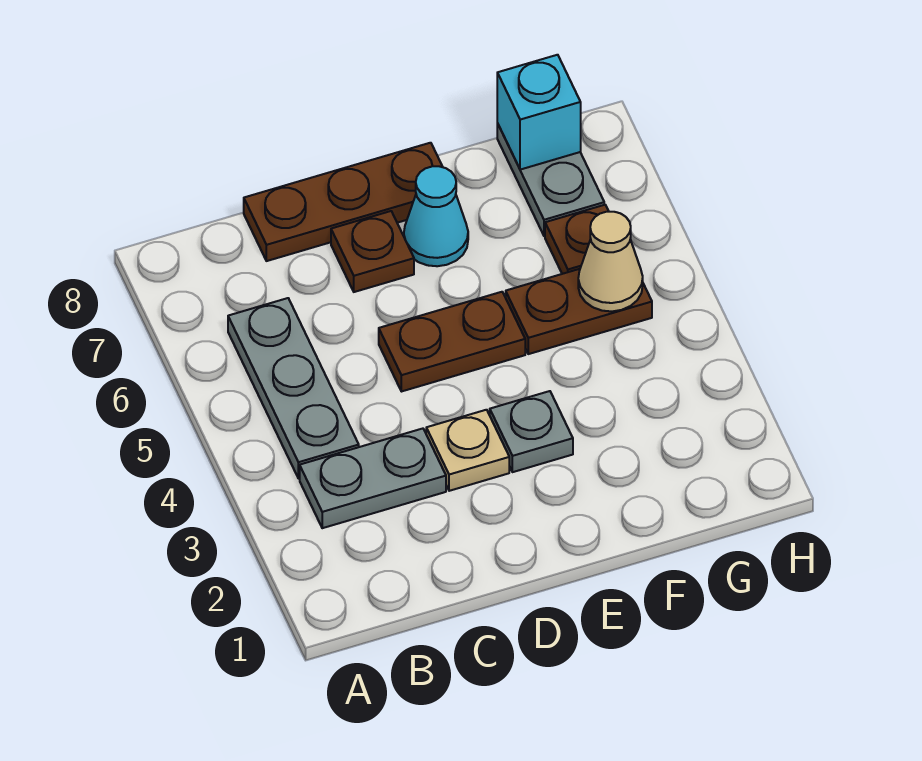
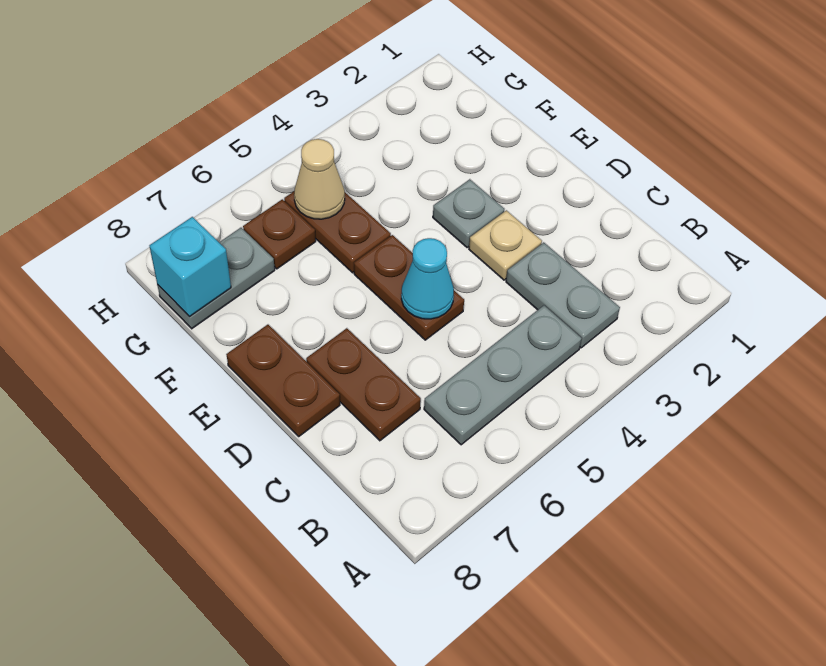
brown plate C8:E8 level 1 -> brown plate D8:E8 level 1
brown plate D7 level 1 -> brown plate C7:D7 level 1
cyan cone E7 level 1 -> cyan cone D5 level 2

